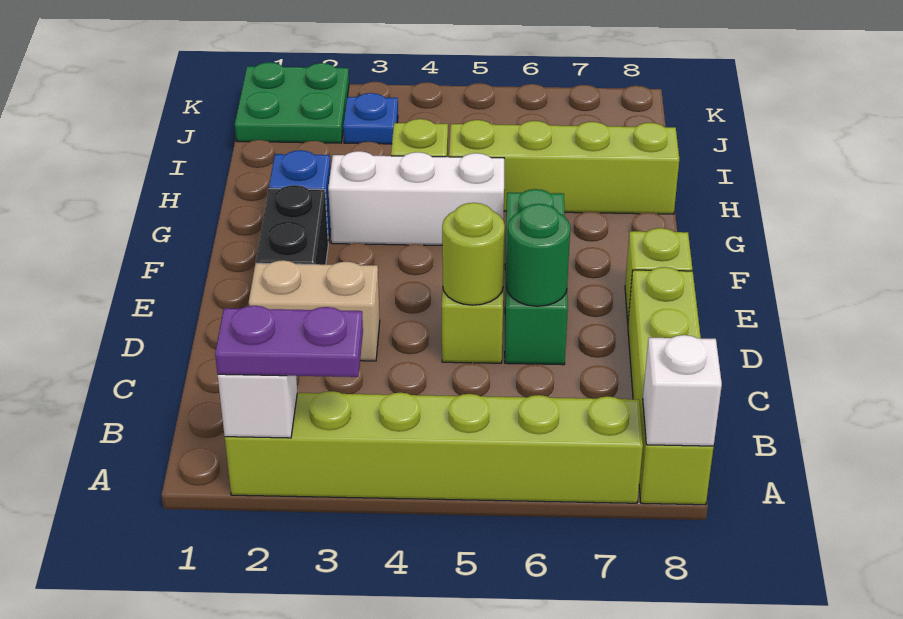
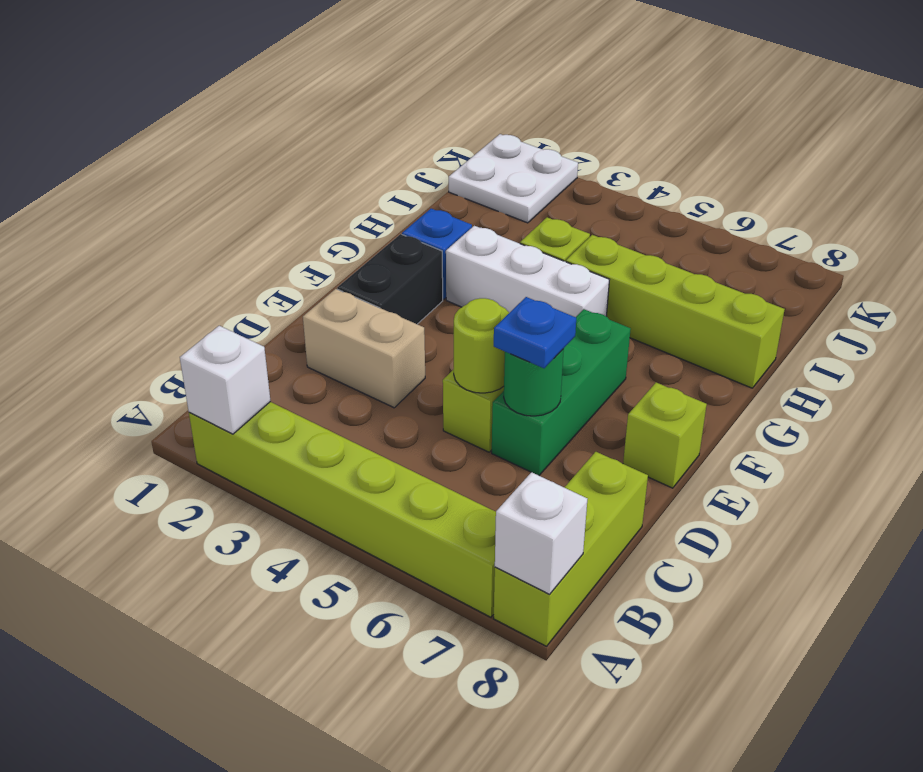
purple plate A2:A3 level 3 -> none
lime brick A8:D8 level 1 -> lime brick A8:C8 level 1
green plate J1:K2 level 1 -> white plate J1:K2 level 1
blue plate J3 level 1 -> blue plate D6 level 3

